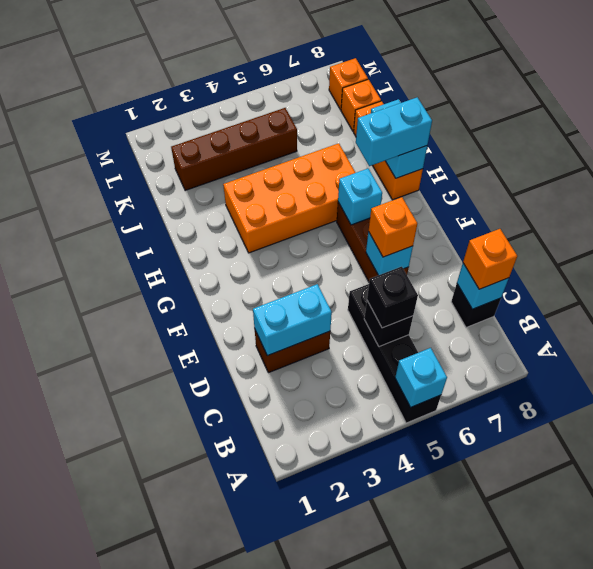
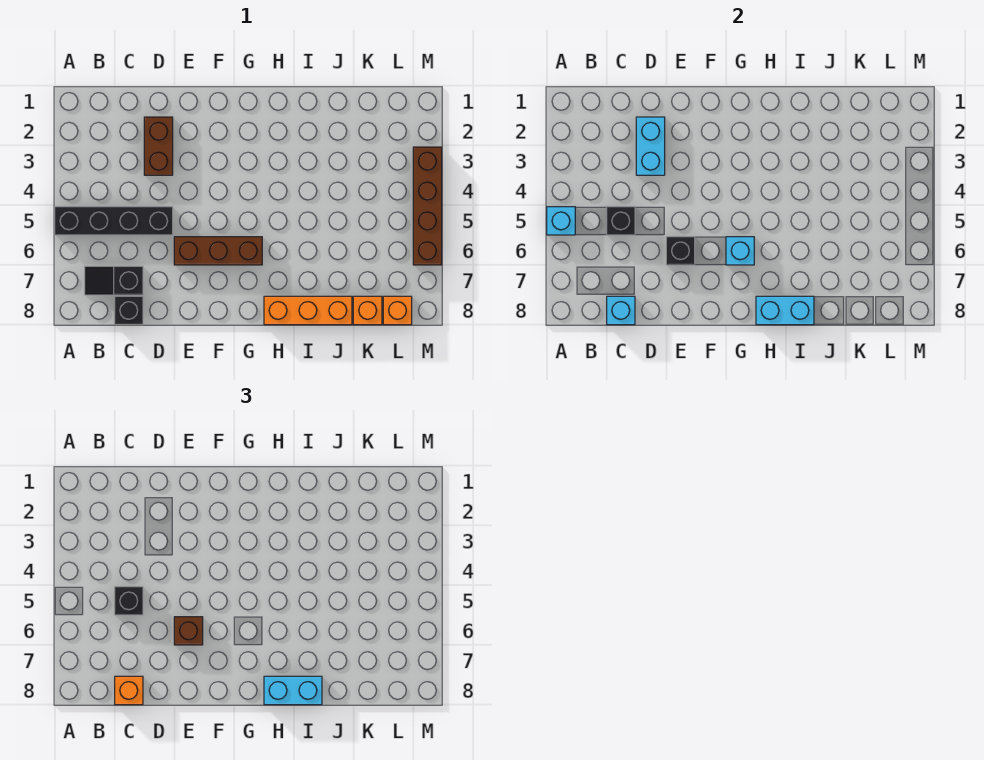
none -> black slope B7:C7 level 1 top C
cyan brick E6 level 2 -> black brick E6 level 2
orange brick E6 level 3 -> brown brick E6 level 3
orange brick H3:I6 level 1 -> none
cyan brick H7:H8 level 3 -> cyan brick H8:I8 level 3
brown brick K2:K5 level 1 -> brown brick M3:M6 level 1

